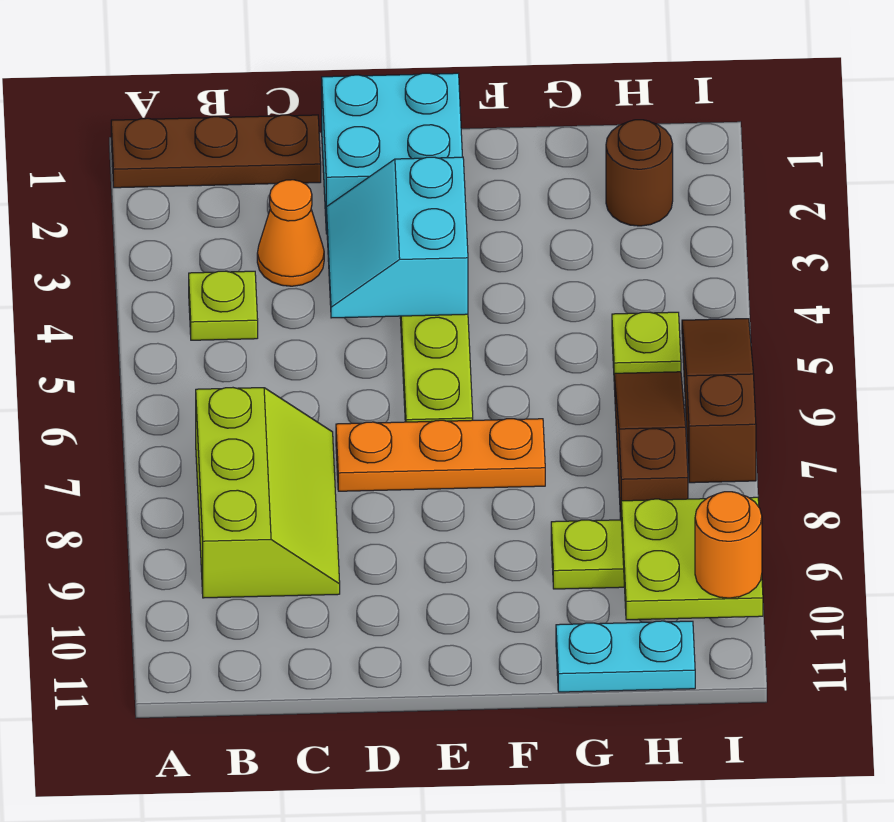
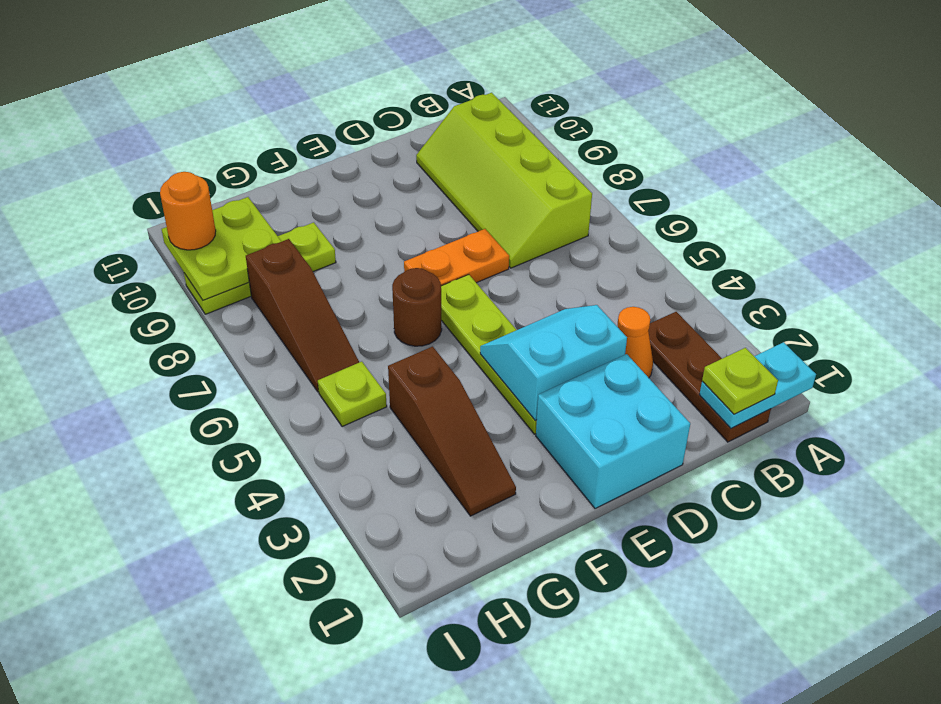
brown plate A1:C1 level 1 -> brown plate B1:B3 level 1
lime plate B4 level 1 -> lime plate B1 level 3
lime slope B7:C9 level 1 top B -> lime slope B7:C10 level 1 top B
cyan slope D3:E4 level 2 top E -> cyan slope D3:E4 level 2 top 3
orange plate D7:F7 level 1 -> orange plate D7:E7 level 1
cyan plate G11:H11 level 1 -> cyan plate A1:B1 level 2
brown round brick H2 level 1 -> brown round brick F6 level 1
brown slope I5:I7 level 1 top 7 -> brown slope G2:G4 level 1 top 4

